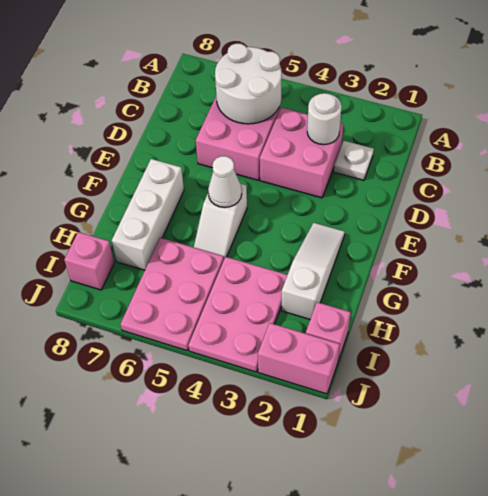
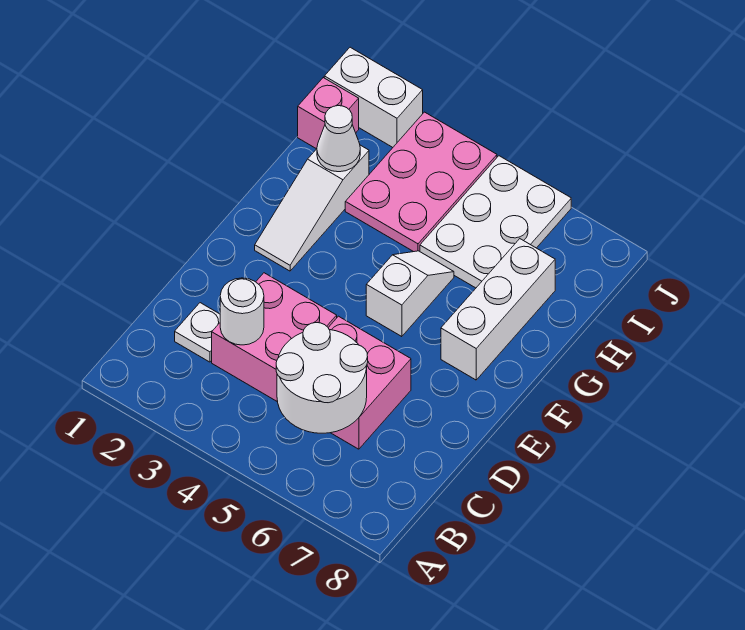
white cone F5 level 2 -> white cone H2 level 2
pink plate H5:J6 level 1 -> white plate H5:J6 level 1
pink brick I8 level 1 -> none
pink brick J1:J2 level 1 -> white brick J1:J2 level 1

